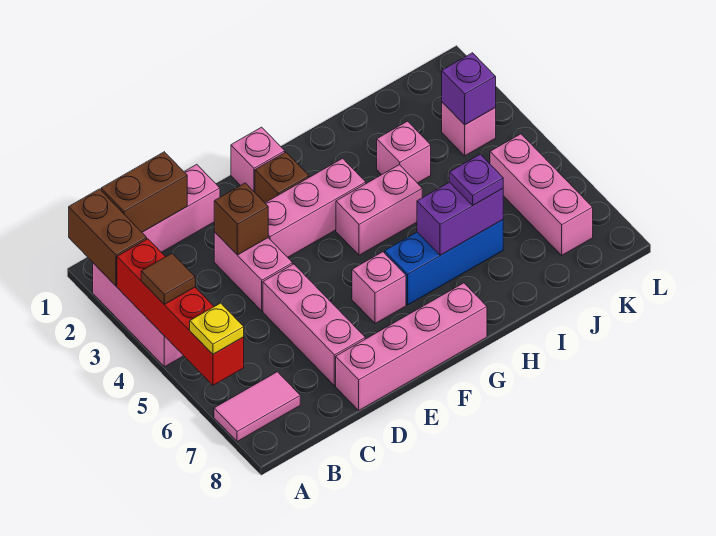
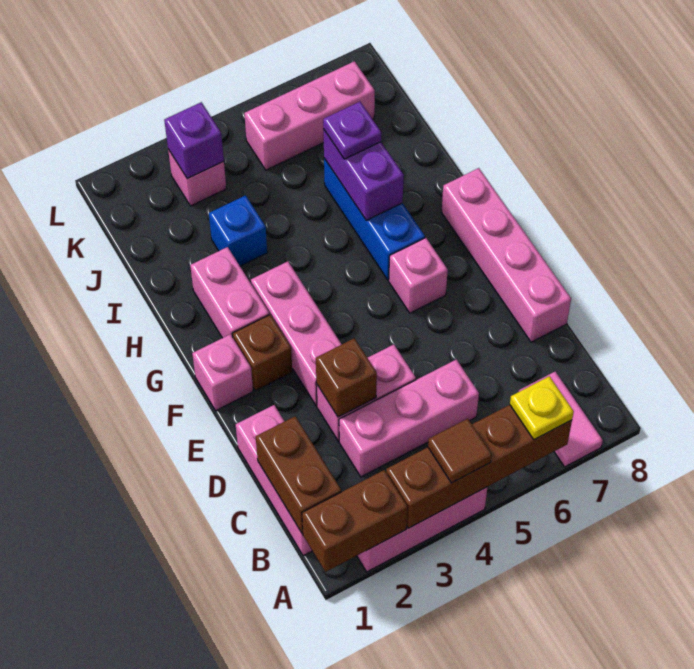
red brick A3:A6 level 2 -> brown brick A3:A6 level 2
pink brick D5:D7 level 1 -> pink brick C3:C5 level 1
pink brick G4:H4 level 1 -> pink brick G2:H2 level 1
pink brick I3 level 1 -> blue brick I3 level 1

